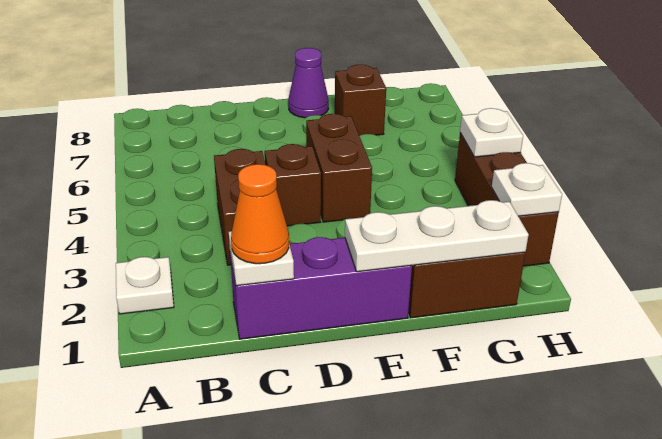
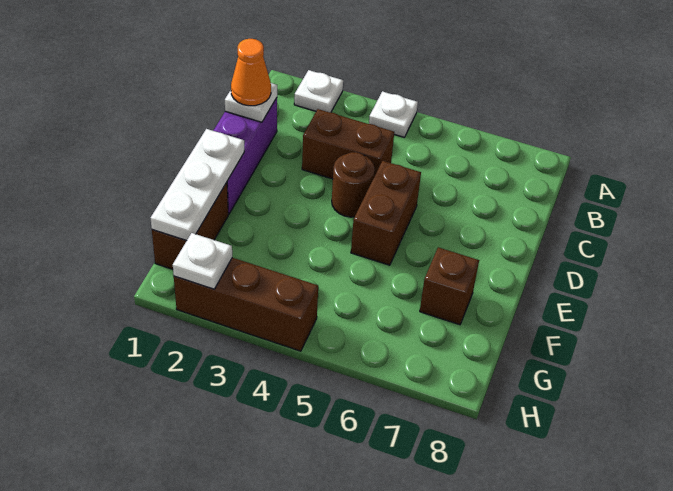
brown brick D4 level 1 -> brown round brick D4 level 1
brown brick E4:E5 level 1 -> brown brick D5:E5 level 1
purple cone E8 level 1 -> none
white plate H4 level 2 -> white plate A4 level 1

